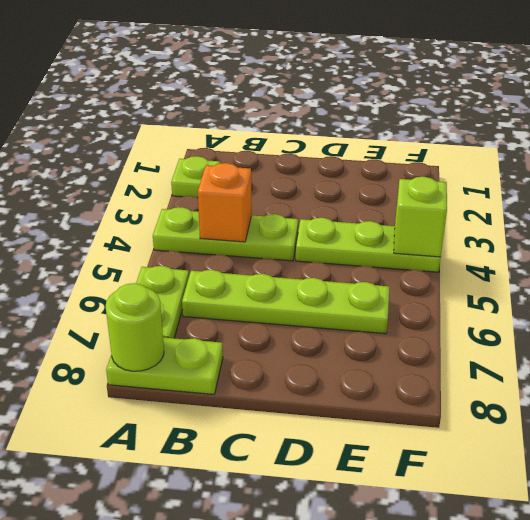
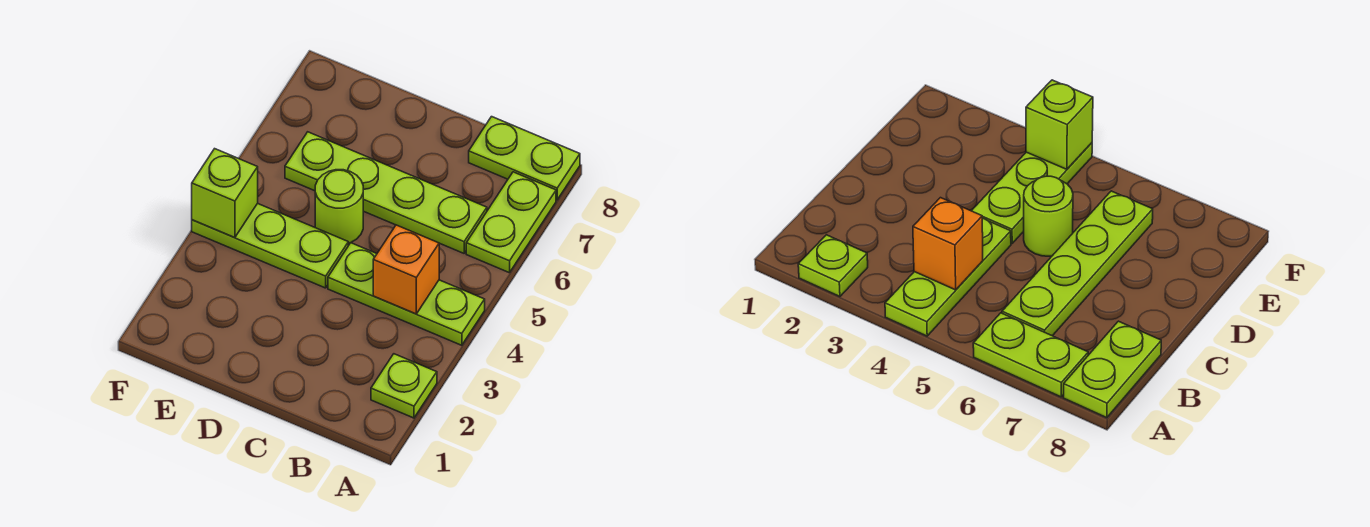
lime round brick A8 level 2 -> lime round brick D5 level 1

